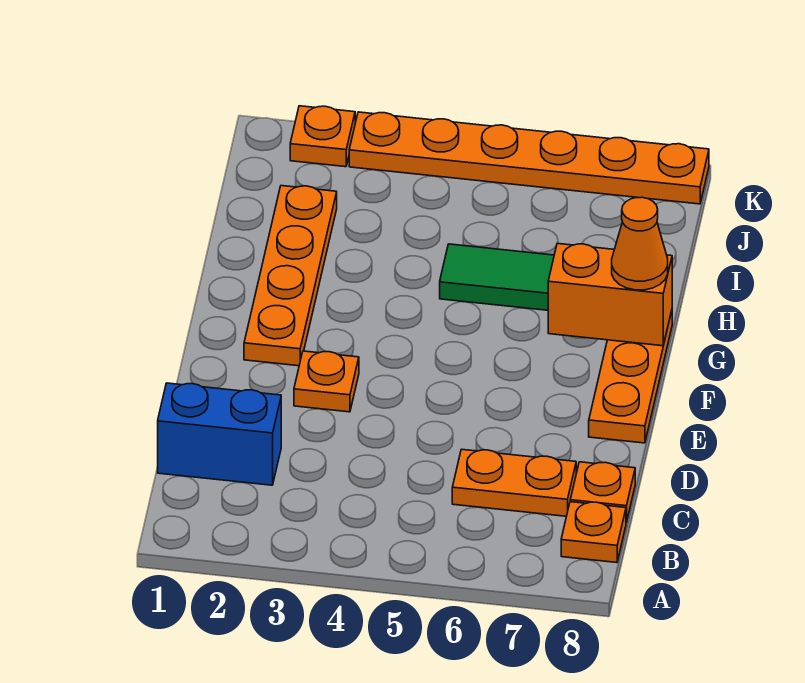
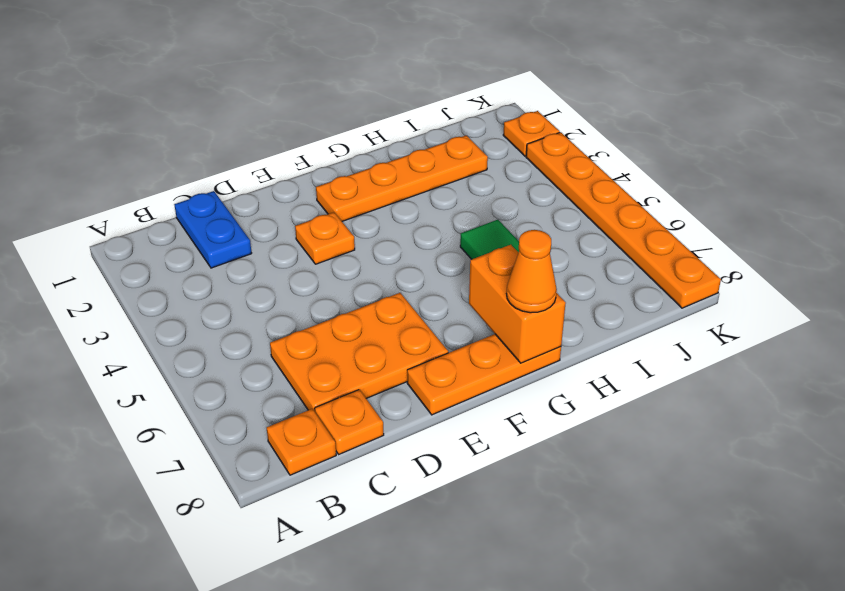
blue brick C1:C2 level 1 -> blue plate C1:C2 level 1
orange plate C6:C7 level 1 -> orange plate C6:E7 level 1

